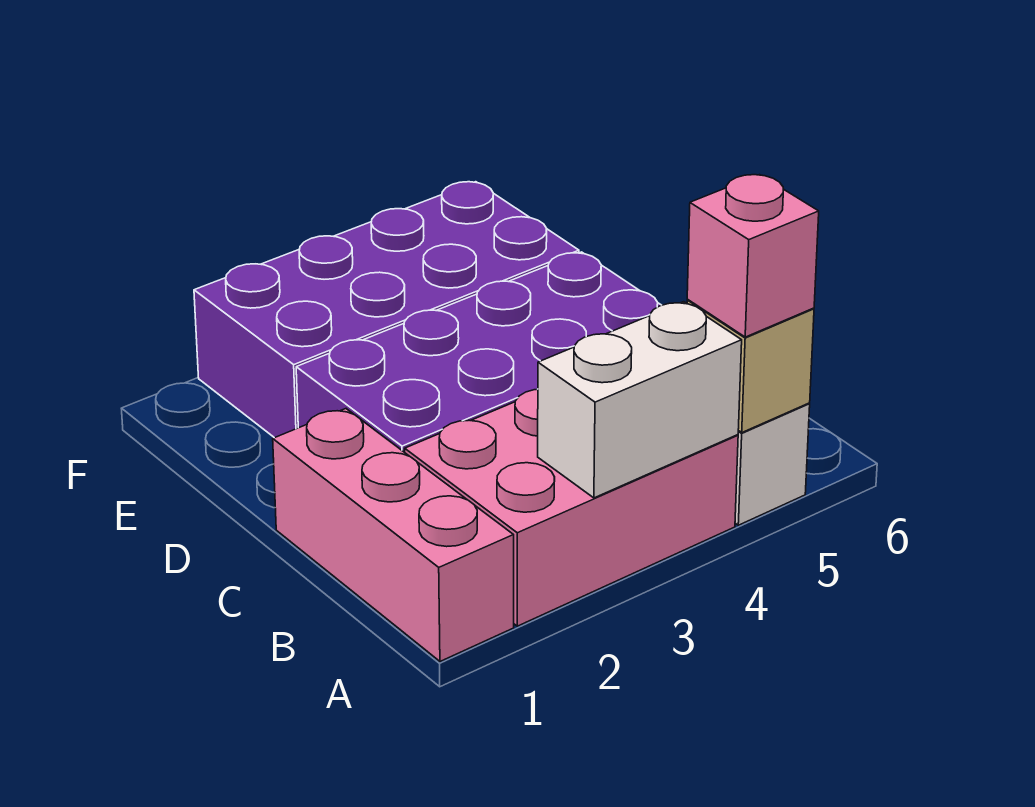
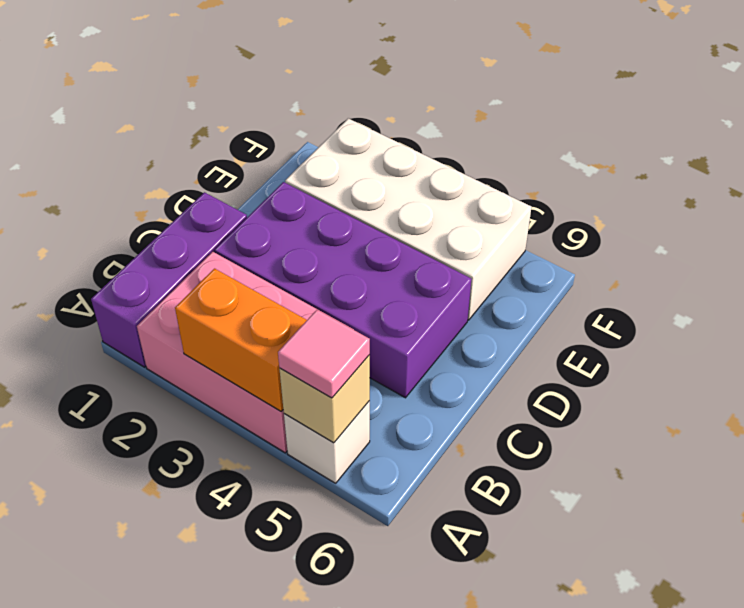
pink brick A1:C1 level 1 -> purple brick A1:C1 level 1
white brick A3:A4 level 2 -> orange brick A3:A4 level 2
pink brick A5 level 3 -> pink tile A5 level 3
purple brick E2:F5 level 1 -> white brick E2:F5 level 1

